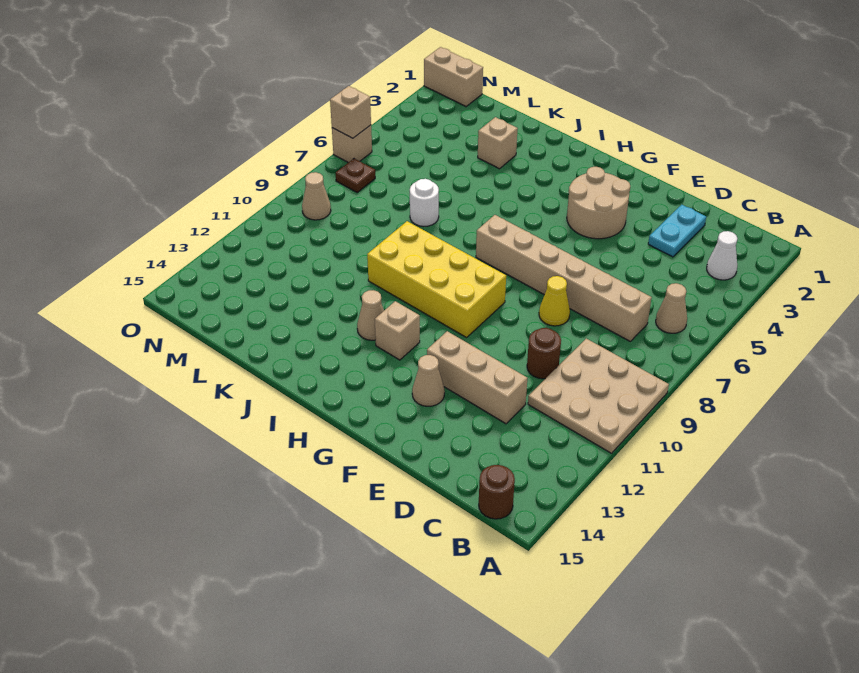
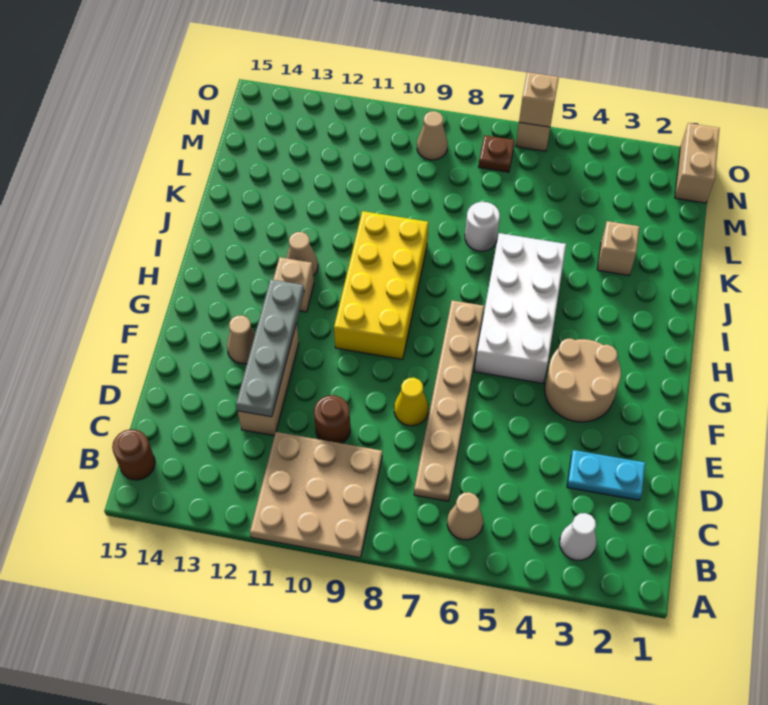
tan brick C7:H7 level 1 -> tan plate C7:H7 level 1
none -> grey plate D12:G12 level 2
none -> white brick G5:J6 level 1

